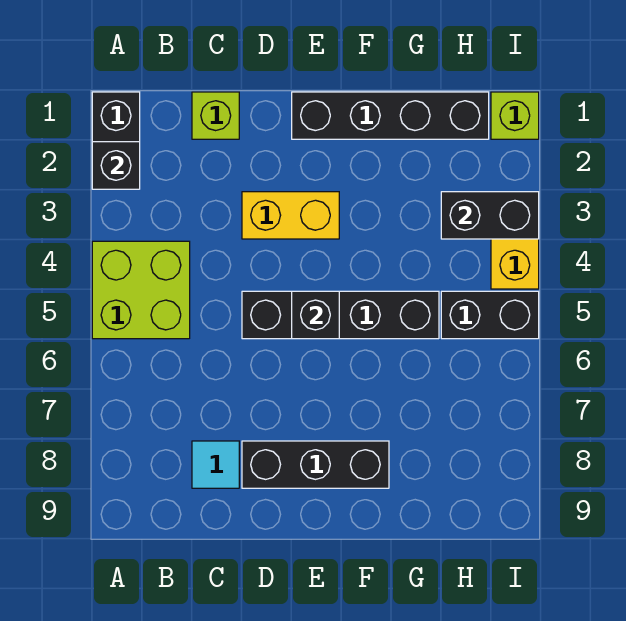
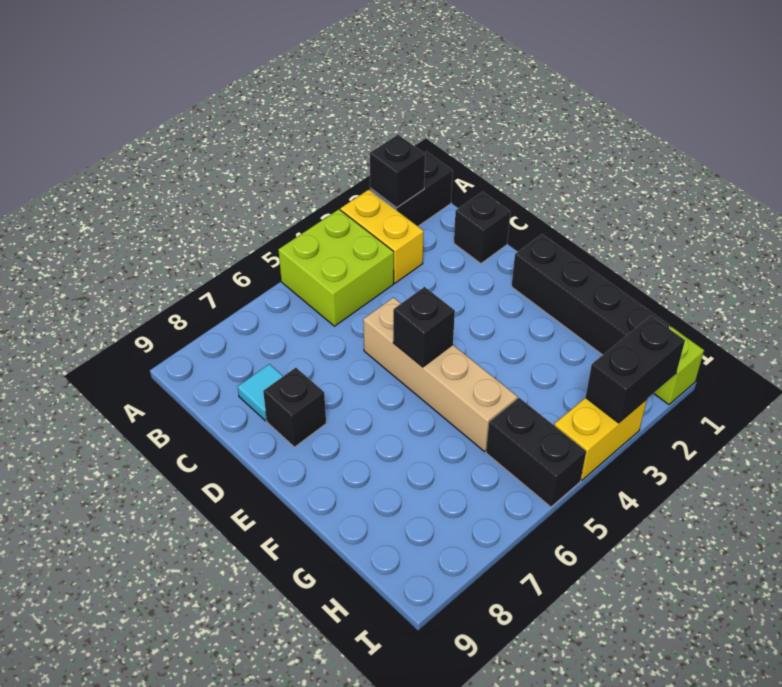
lime brick C1 level 1 -> black brick C1 level 1
yellow brick D3:E3 level 1 -> yellow brick A3:B3 level 1
black brick D5:G5 level 1 -> tan brick D5:G5 level 1
black brick D8:F8 level 1 -> black brick D8 level 1
black brick H3:I3 level 2 -> black brick I2:I3 level 2

